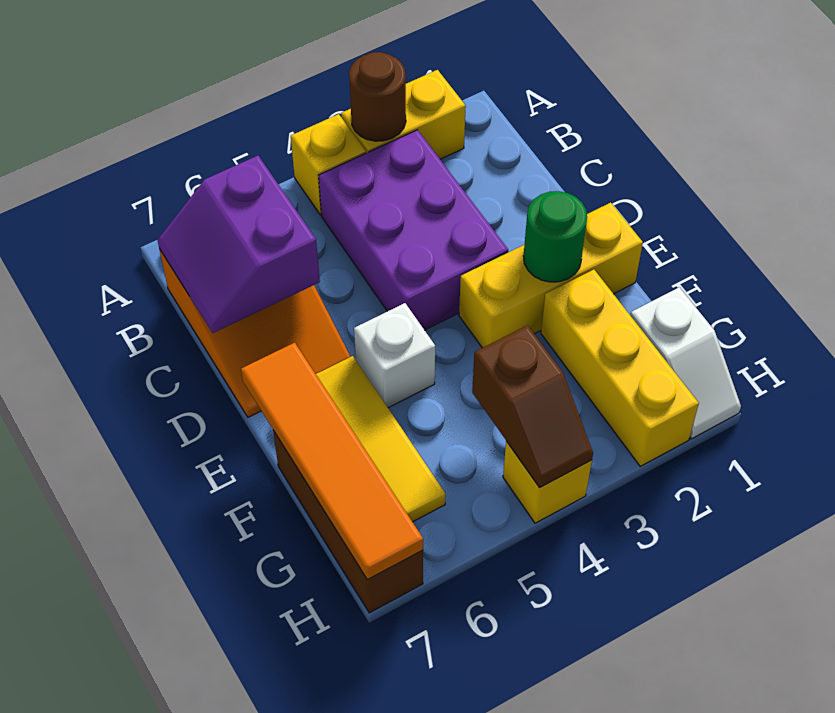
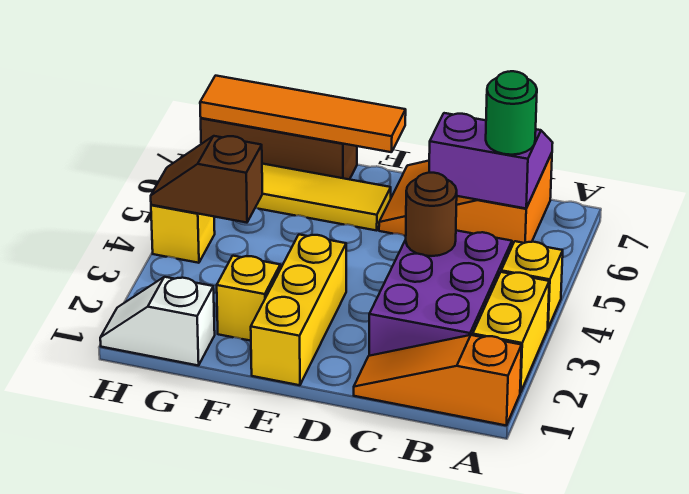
none -> orange slope A1:C1 level 1 top A
brown round brick A3 level 2 -> brown round brick C4 level 2
purple brick B3:D4 level 1 -> purple brick B2:C4 level 1
green round brick E2 level 2 -> green round brick B6 level 3
white brick E5 level 1 -> none
yellow brick F2:H2 level 1 -> yellow brick F2 level 1

